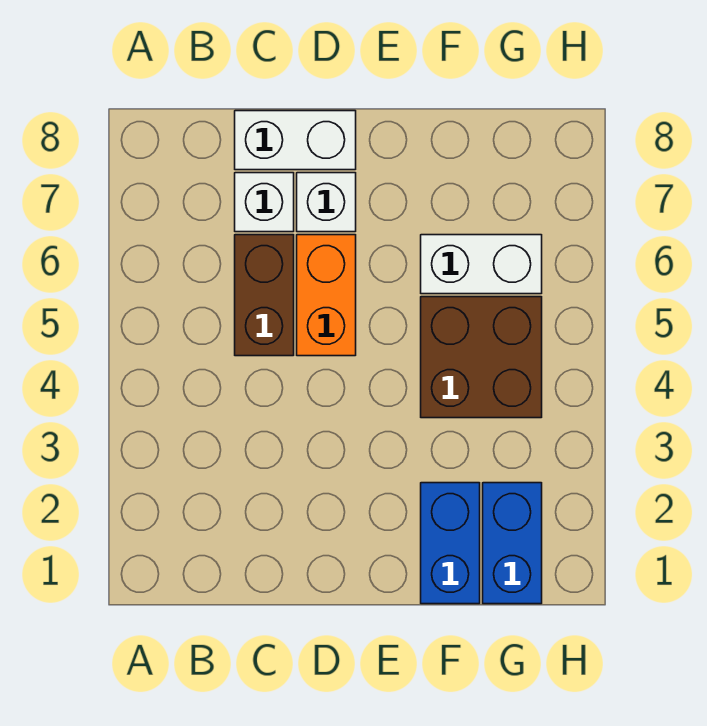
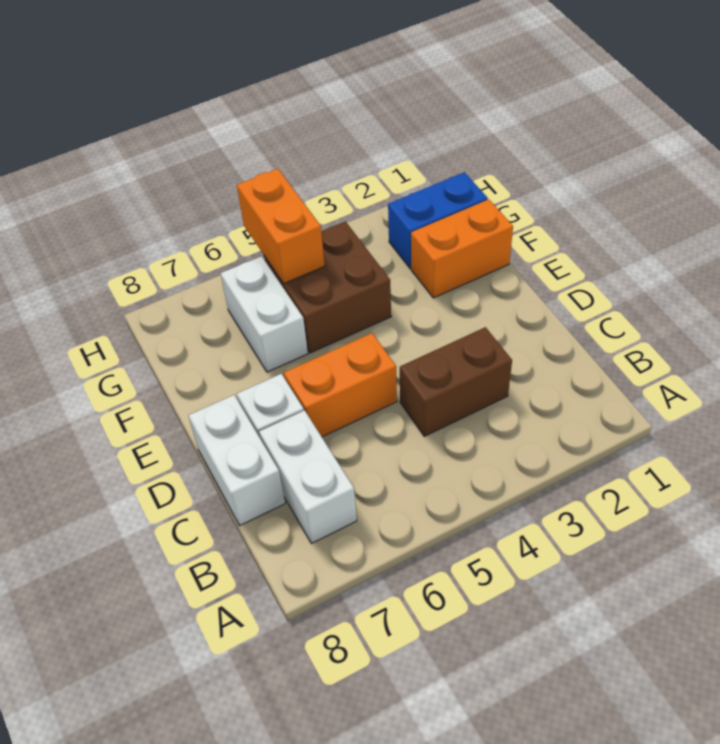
brown brick C5:C6 level 1 -> brown brick C3:C4 level 1
white brick C7 level 1 -> white brick B7:C7 level 1
blue brick F1:F2 level 1 -> orange brick F1:F2 level 1
none -> orange brick G5:H5 level 2

